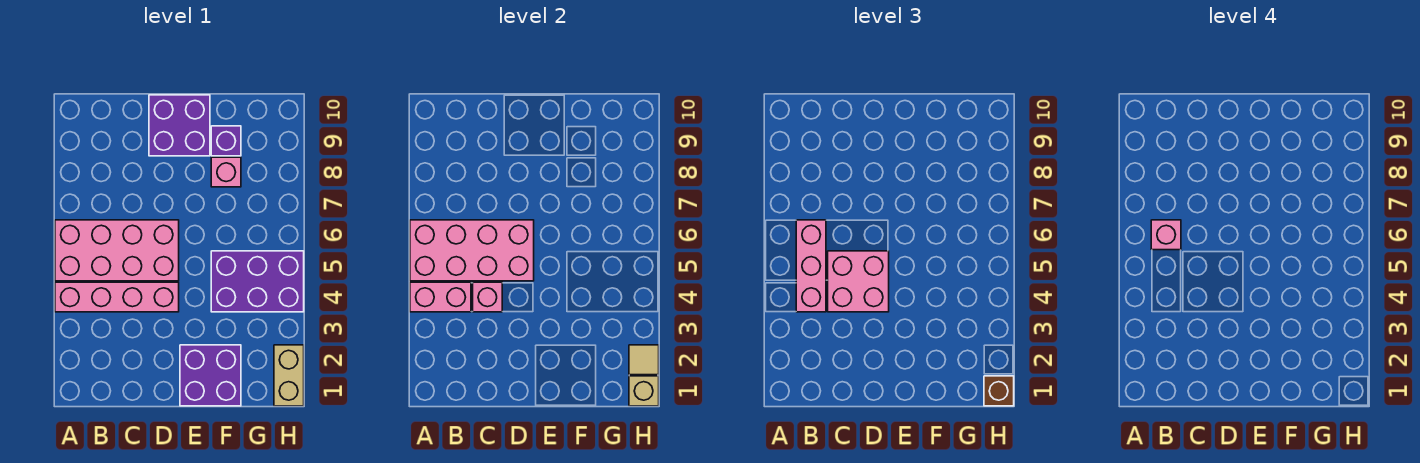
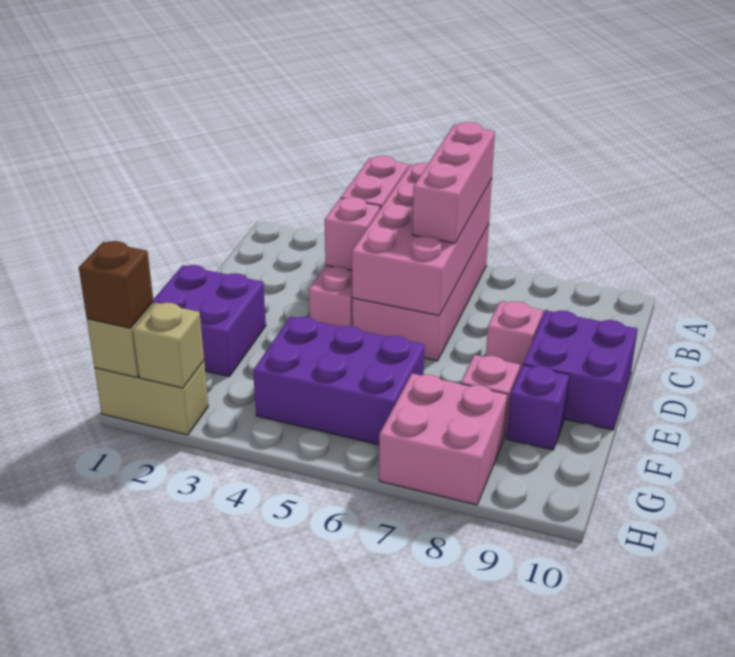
pink brick B4:B6 level 3 -> pink brick A6:C6 level 3
pink brick B6 level 4 -> pink brick D8 level 1
pink brick C4:D5 level 3 -> pink brick G7:H8 level 1
purple brick F4:H5 level 1 -> purple brick F4:G6 level 1
tan tile H2 level 2 -> tan brick H2 level 2

